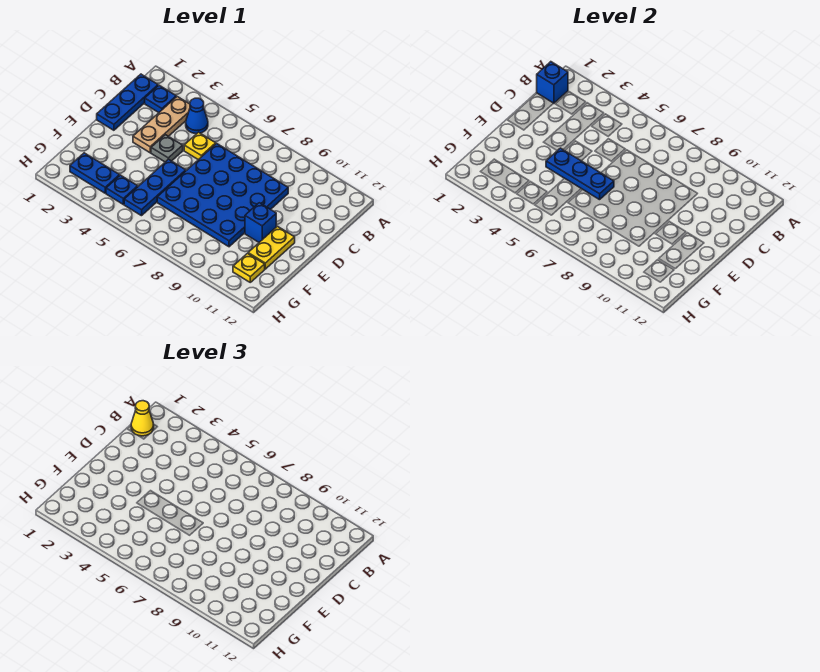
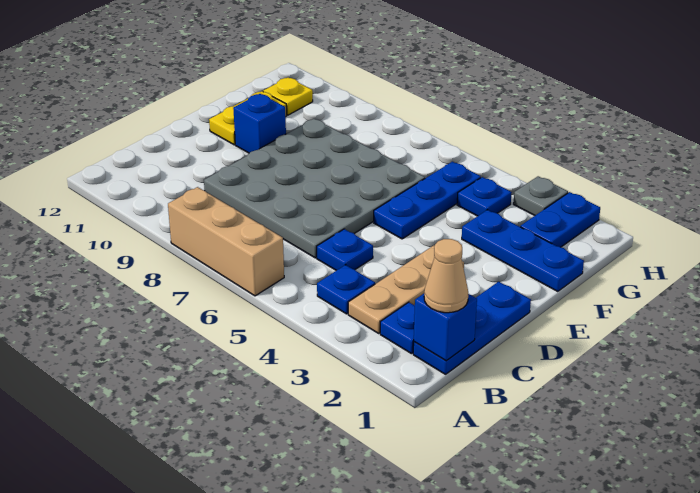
none -> tan brick A6:A8 level 1
yellow cone B1 level 3 -> tan cone B1 level 3
blue cone B4 level 1 -> blue plate B4 level 1
yellow plate C5 level 1 -> blue plate C5 level 1
blue plate C6:F9 level 1 -> grey plate C6:F9 level 1
grey plate D4 level 1 -> grey plate H3 level 1
blue plate E4:E6 level 2 -> blue plate F1:F3 level 1
blue plate G2:G3 level 1 -> blue plate G2:H2 level 1

